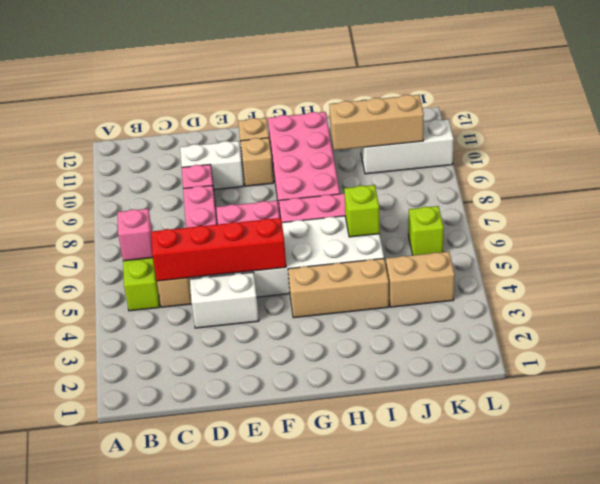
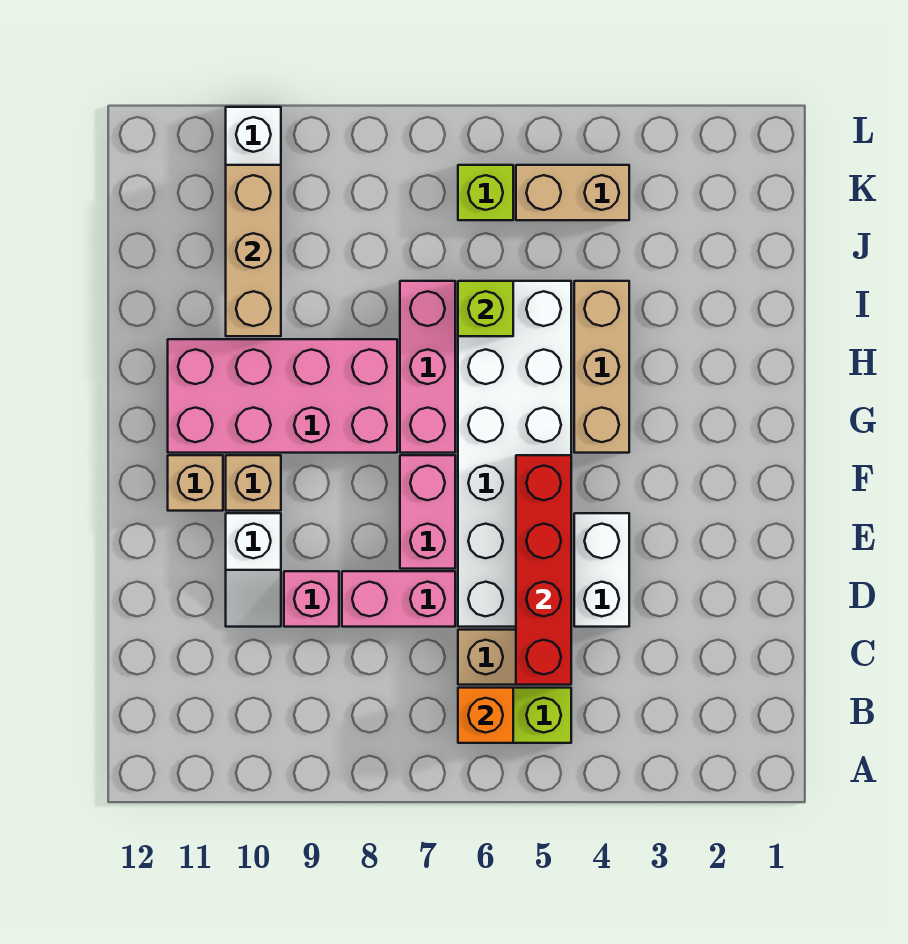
pink brick B6 level 2 -> orange brick B6 level 2
white brick D10:E10 level 1 -> white slope D10:E10 level 1 top E
tan brick J4:K4 level 1 -> tan brick K4:K5 level 1

